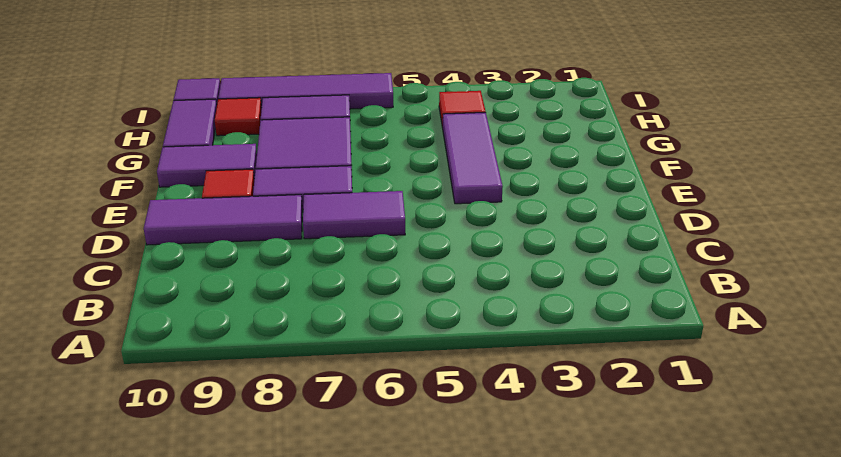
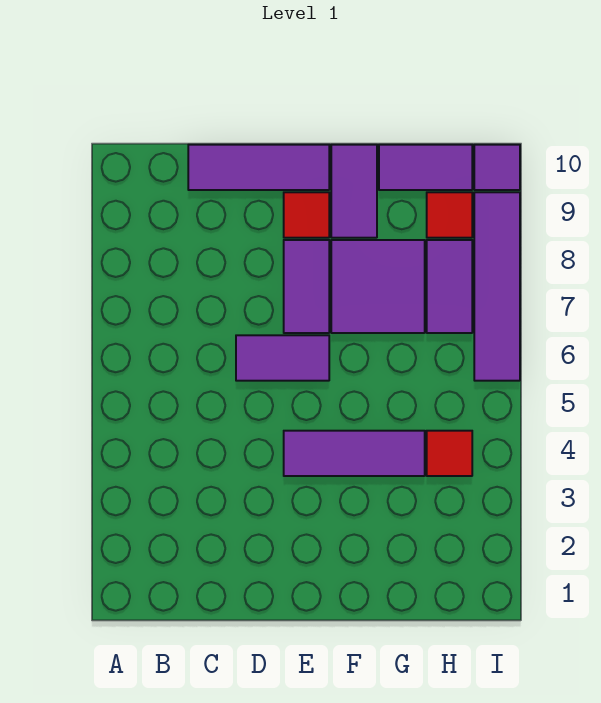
purple tile D6:D7 level 1 -> purple tile D6:E6 level 1
purple tile D8:D10 level 1 -> purple tile C10:E10 level 1

